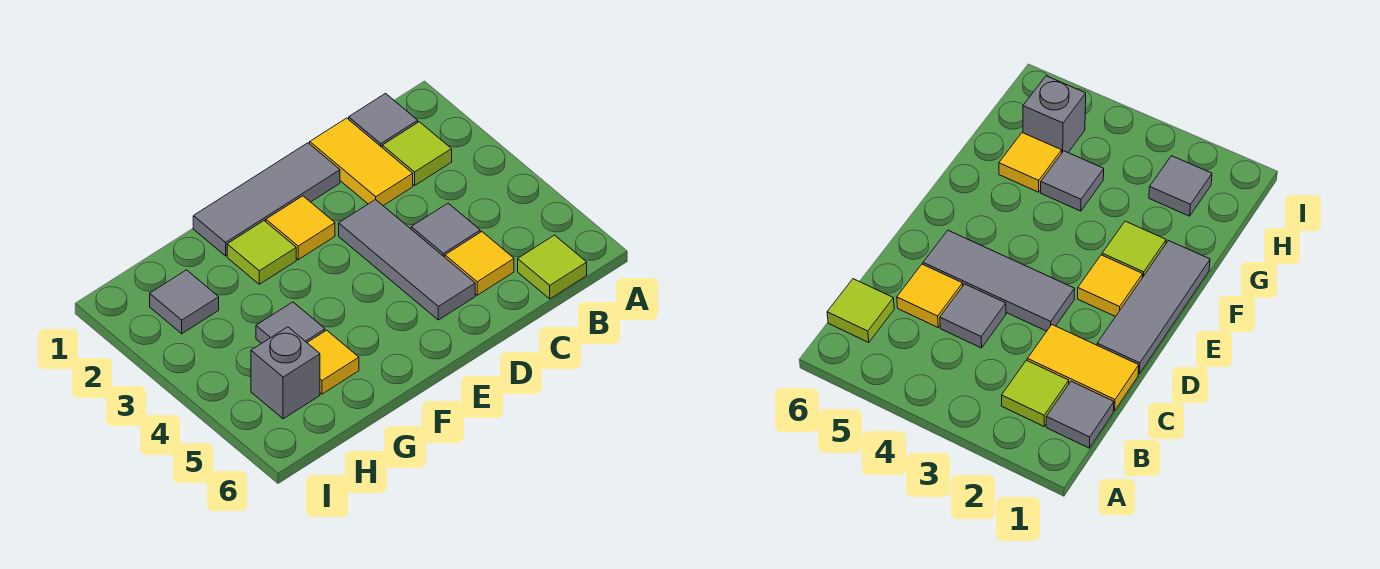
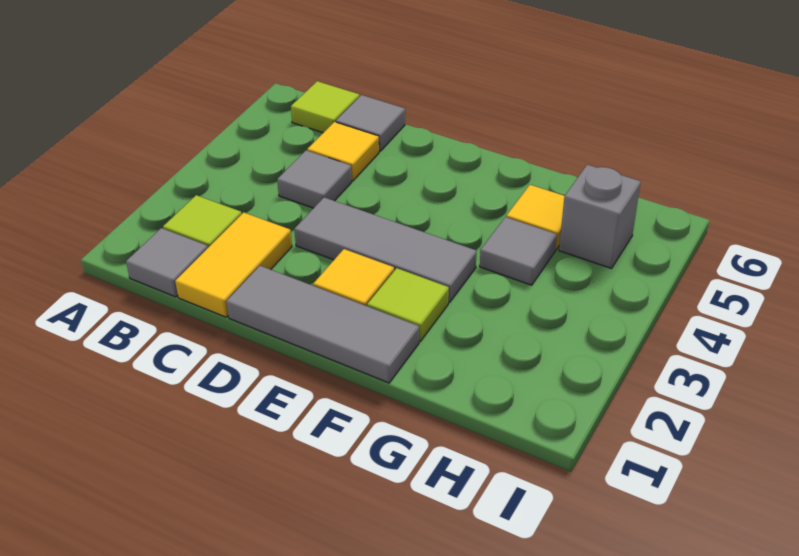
grey tile D3:D5 level 1 -> grey tile D3:F3 level 1
grey tile H2 level 1 -> grey tile C6 level 1

